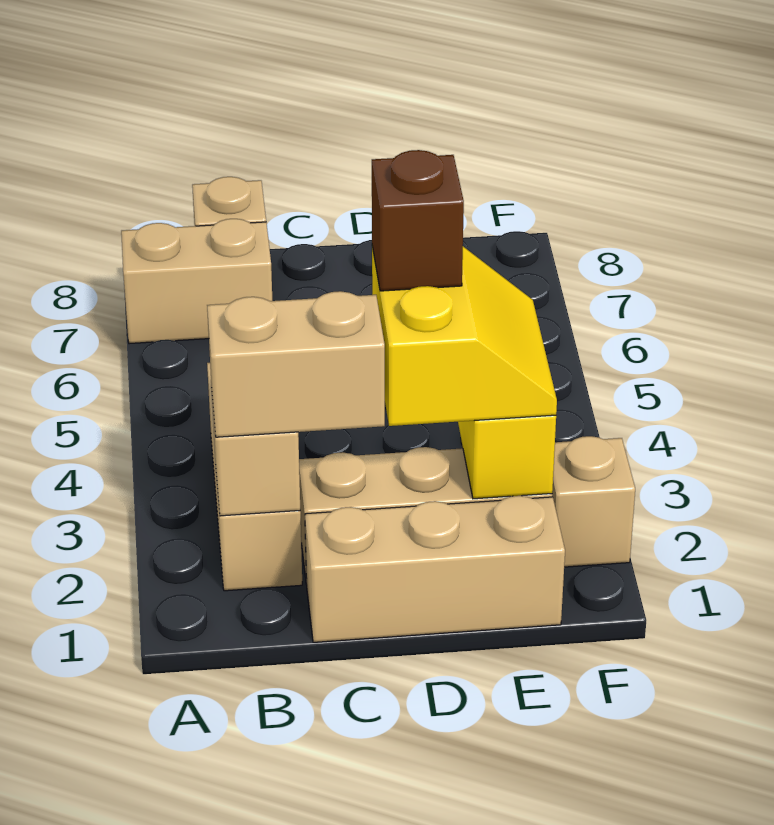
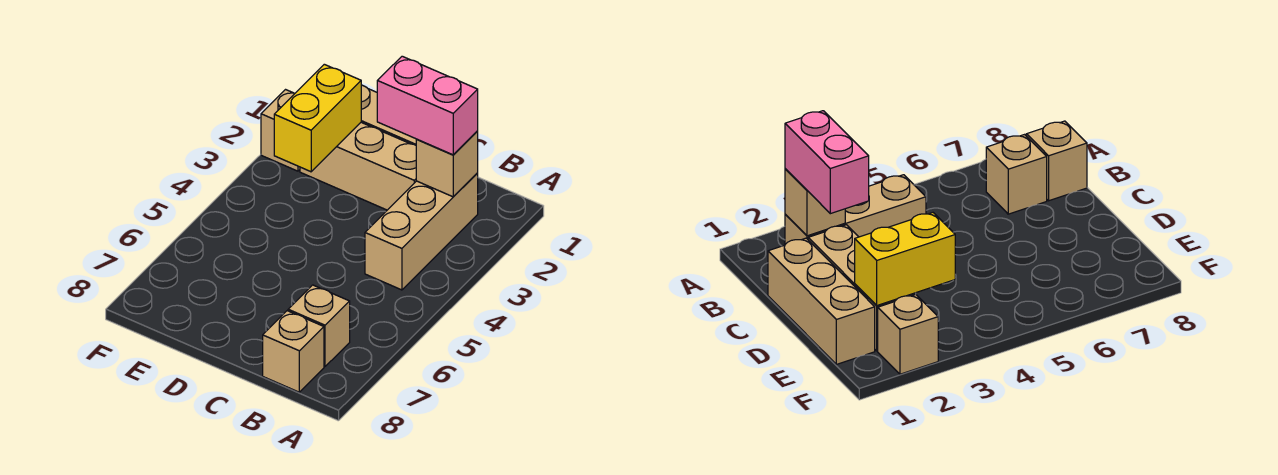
tan brick A7:B7 level 1 -> tan brick B7 level 1
tan brick B2:C2 level 3 -> pink brick B2:C2 level 3
yellow slope D2:E3 level 3 top D -> none
brown brick D3 level 4 -> none

